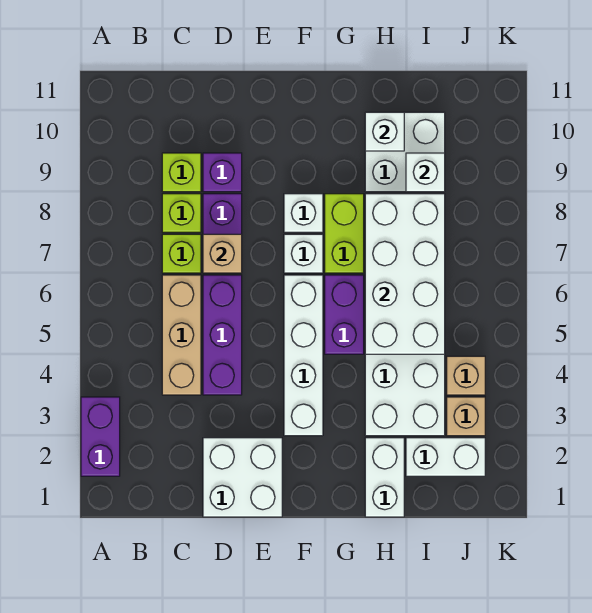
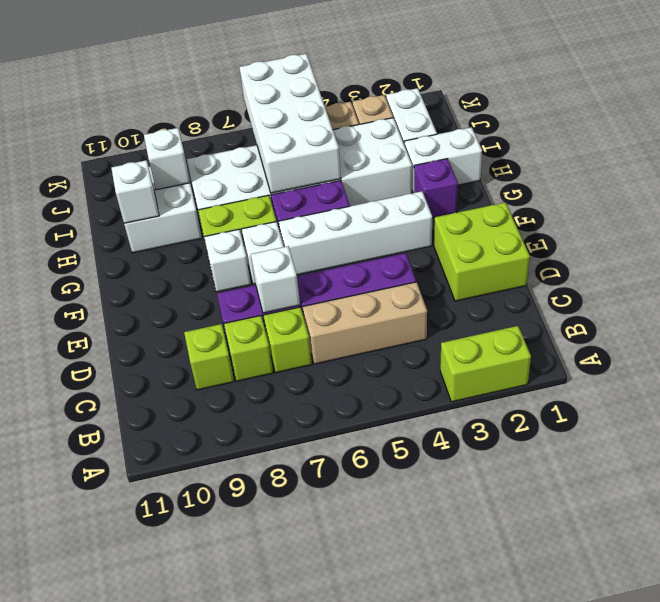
purple brick A2:A3 level 1 -> lime brick A2:A3 level 1
white brick D1:E2 level 1 -> lime brick D1:E2 level 1
tan brick D7 level 2 -> white brick D7 level 2
purple brick D9 level 1 -> purple brick G2 level 1
white brick H5:I8 level 2 -> white brick H5:K6 level 2

